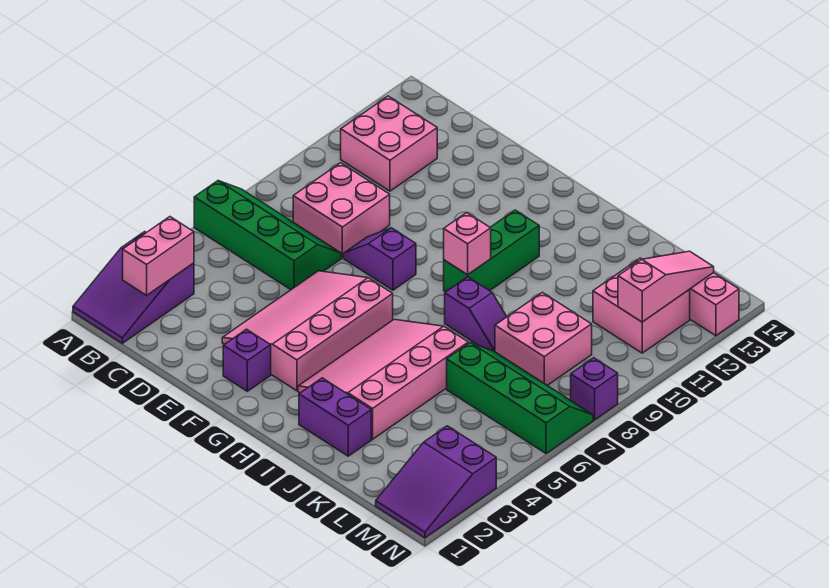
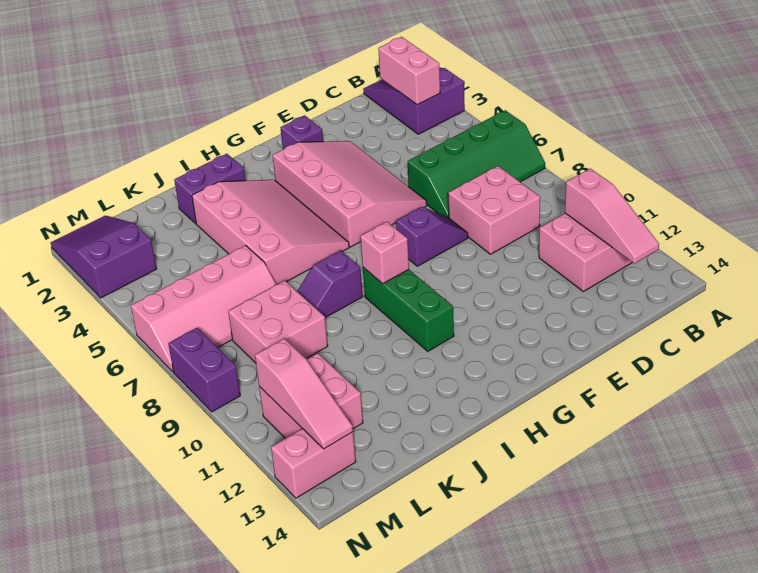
none -> pink slope B11:B13 level 2 top 11
green slope K6:N7 level 1 top 6 -> pink slope K6:N7 level 1 top 6
purple brick N8 level 1 -> purple brick N8:N9 level 1

